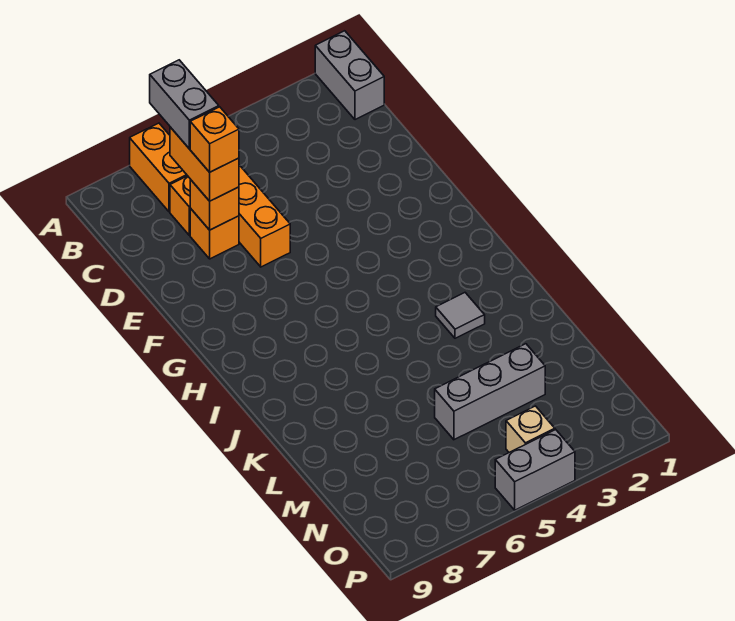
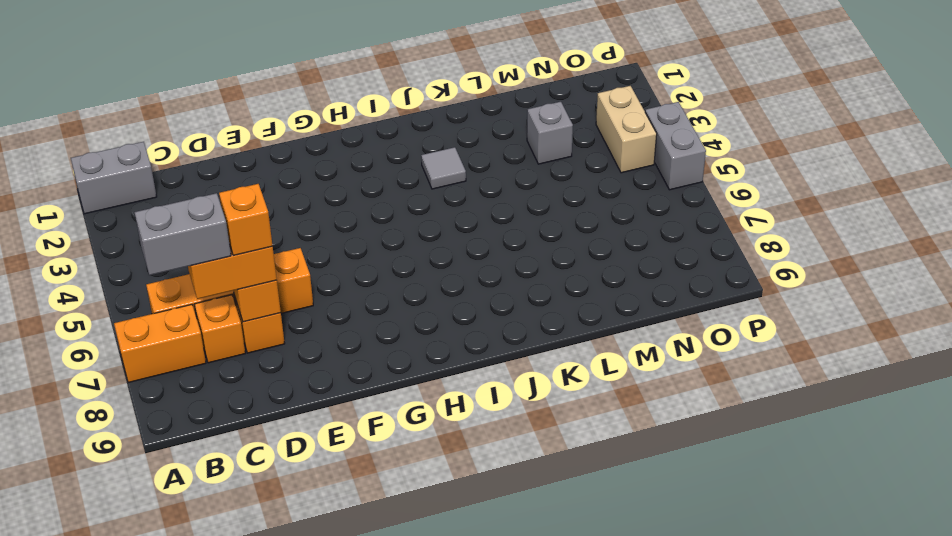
grey brick M3:M5 level 1 -> grey brick M3 level 1
tan brick O4 level 1 -> tan brick O3:O4 level 1

